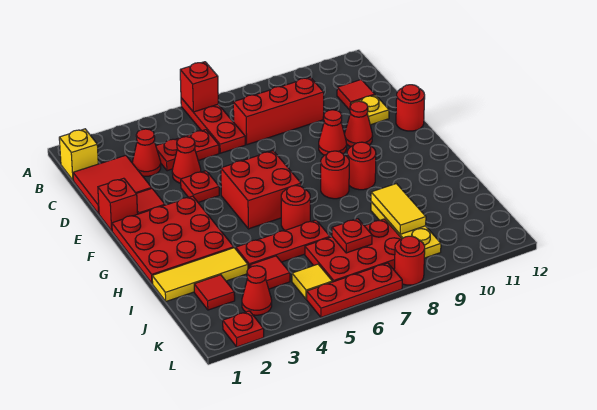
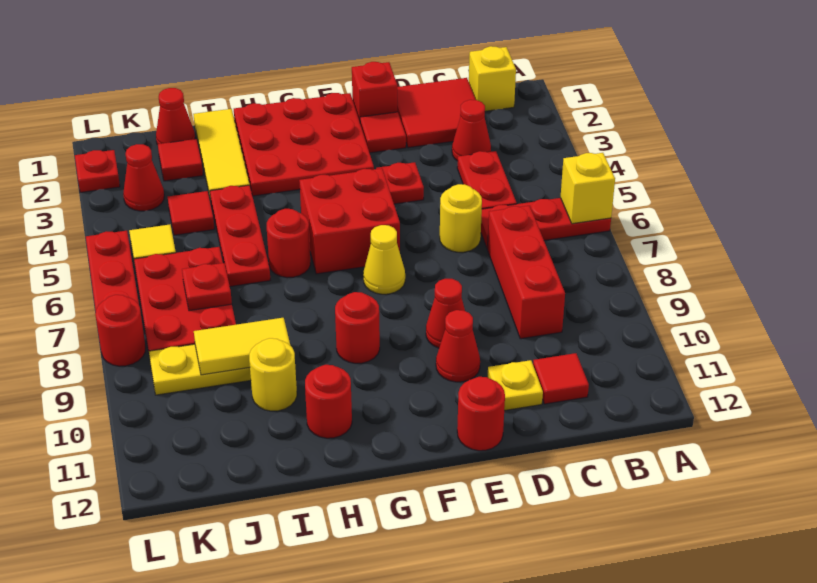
red brick A6 level 2 -> yellow brick A6 level 2
red cone D4 level 1 -> red cone J1 level 1
none -> yellow round brick D6 level 1
none -> yellow cone F7 level 1
red round brick G8 level 1 -> red round brick H11 level 1
none -> yellow round brick I10 level 1

